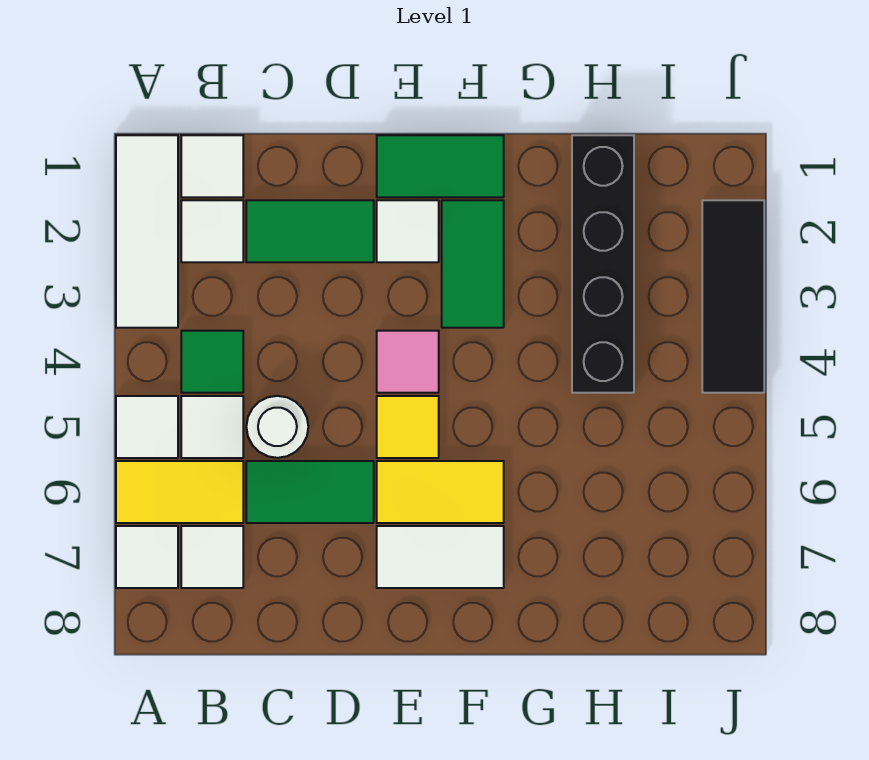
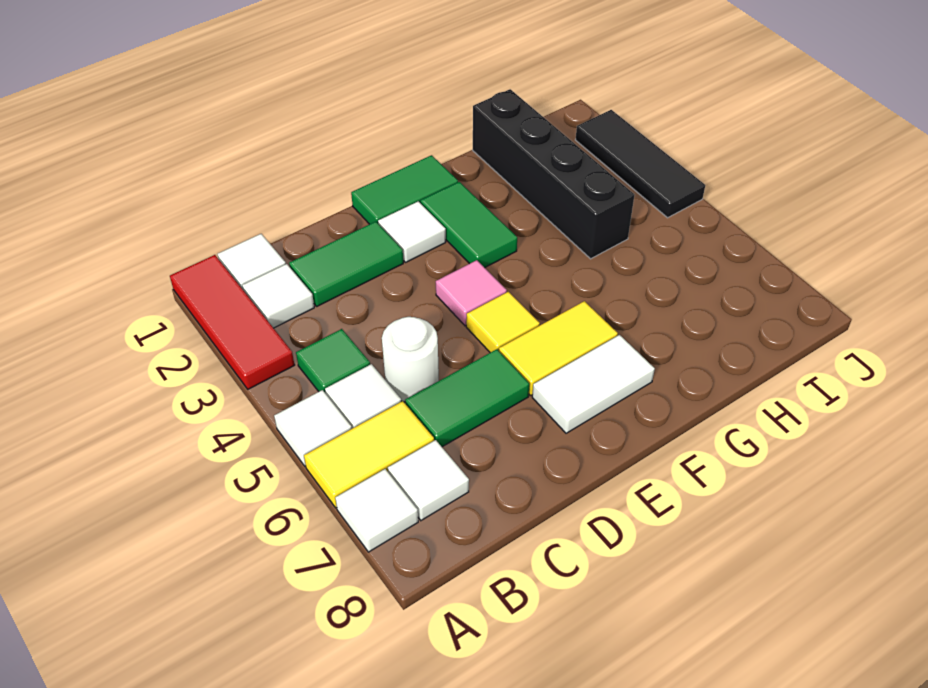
white tile A1:A3 level 1 -> red tile A1:A3 level 1

